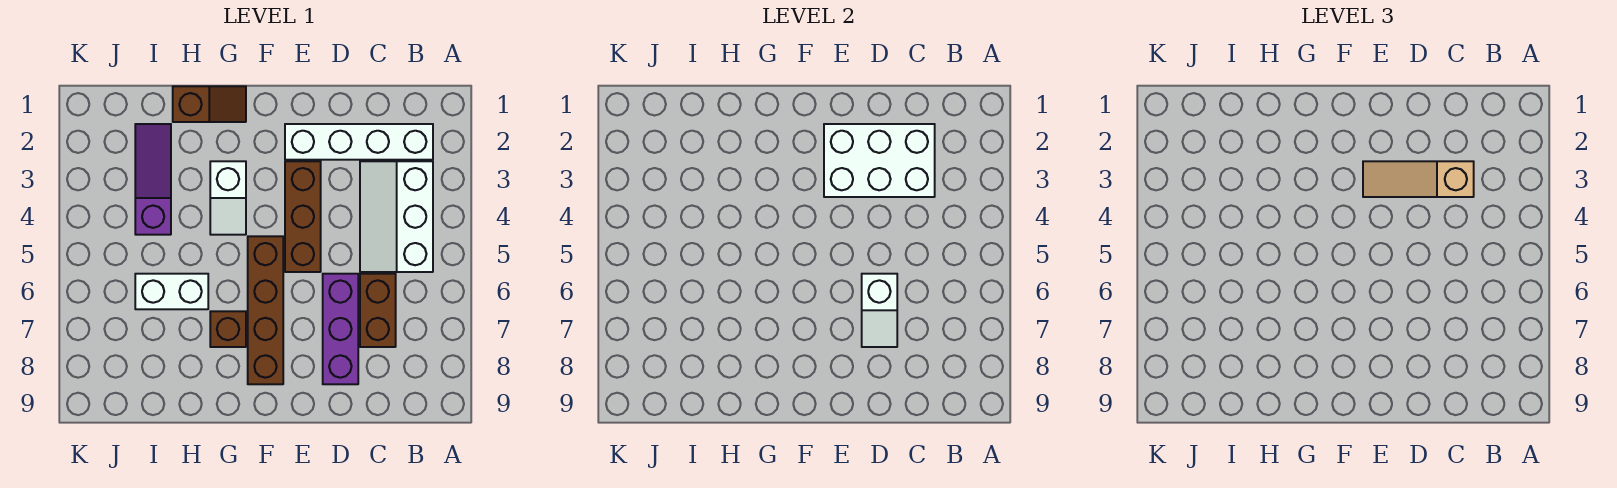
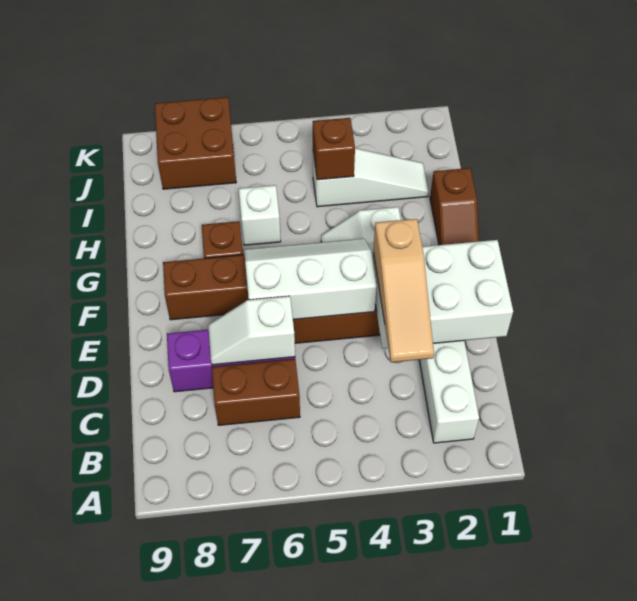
white slope B3:C5 level 1 top B -> white slope E4:F6 level 2 top E
white brick C2:E3 level 2 -> white brick D1:E3 level 2
tan slope C3:E3 level 3 top C -> tan slope C3:E3 level 3 top E
white brick H6:I6 level 1 -> white brick H6 level 1
purple slope I2:I4 level 1 top 4 -> white slope I2:I4 level 1 top 4
none -> brown brick I4 level 2
none -> brown brick J7:K8 level 1

